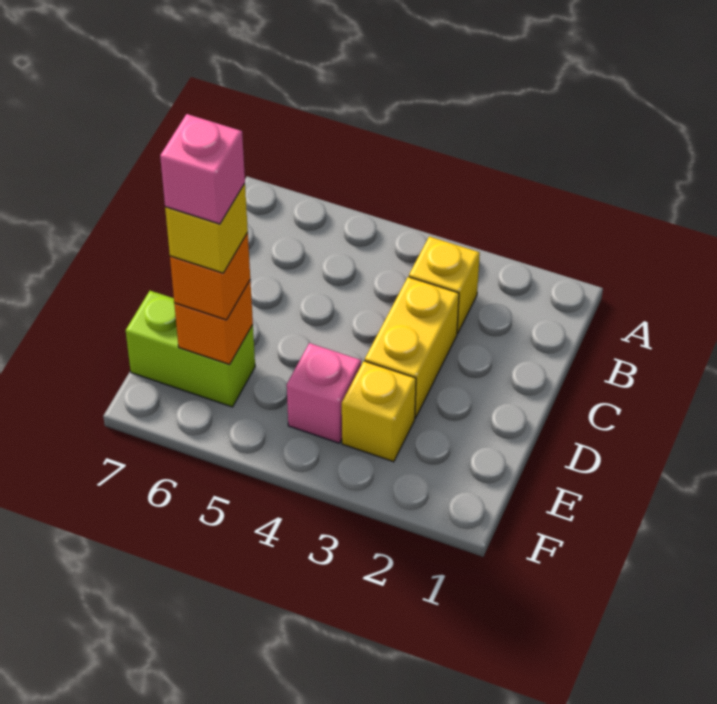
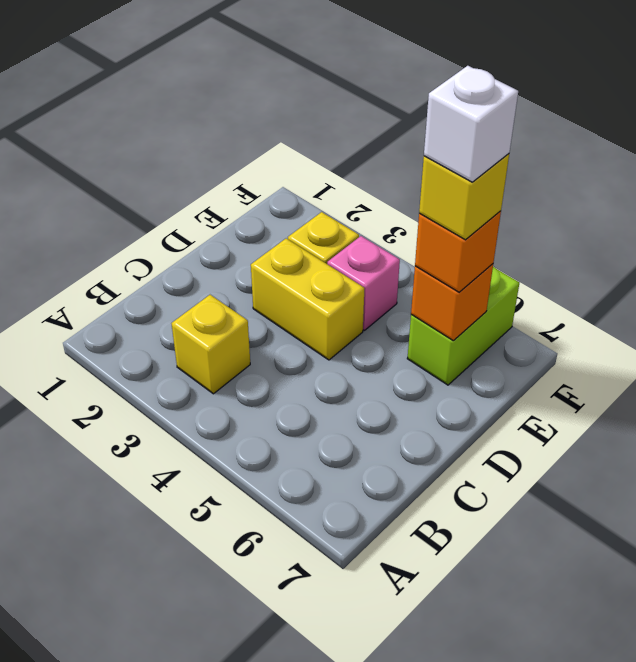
yellow brick C3:D3 level 1 -> yellow brick D3:D4 level 1
lime brick E6:E7 level 1 -> lime brick E6:F6 level 1
pink brick E6 level 5 -> white brick E6 level 5

